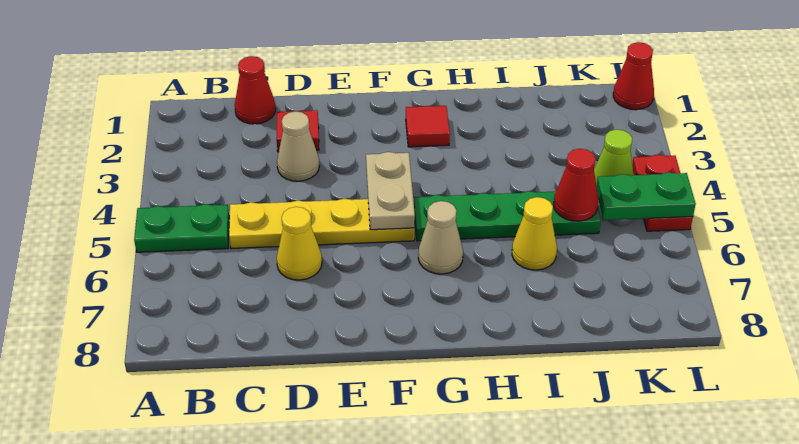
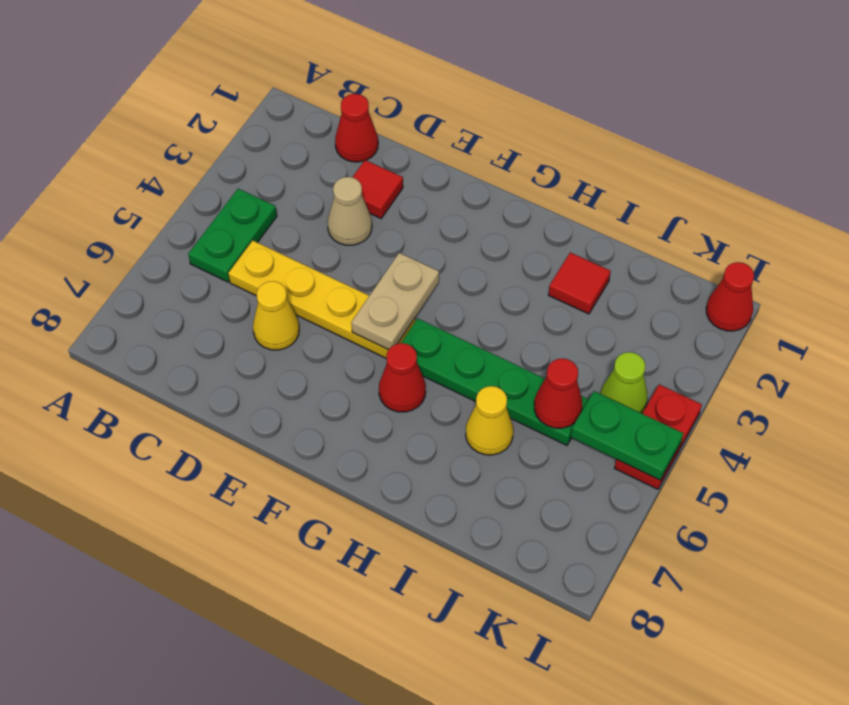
green plate A5:B5 level 1 -> green plate B4:B5 level 1
red tile G2 level 1 -> red tile I2 level 1
tan cone G6 level 1 -> red cone G6 level 1

